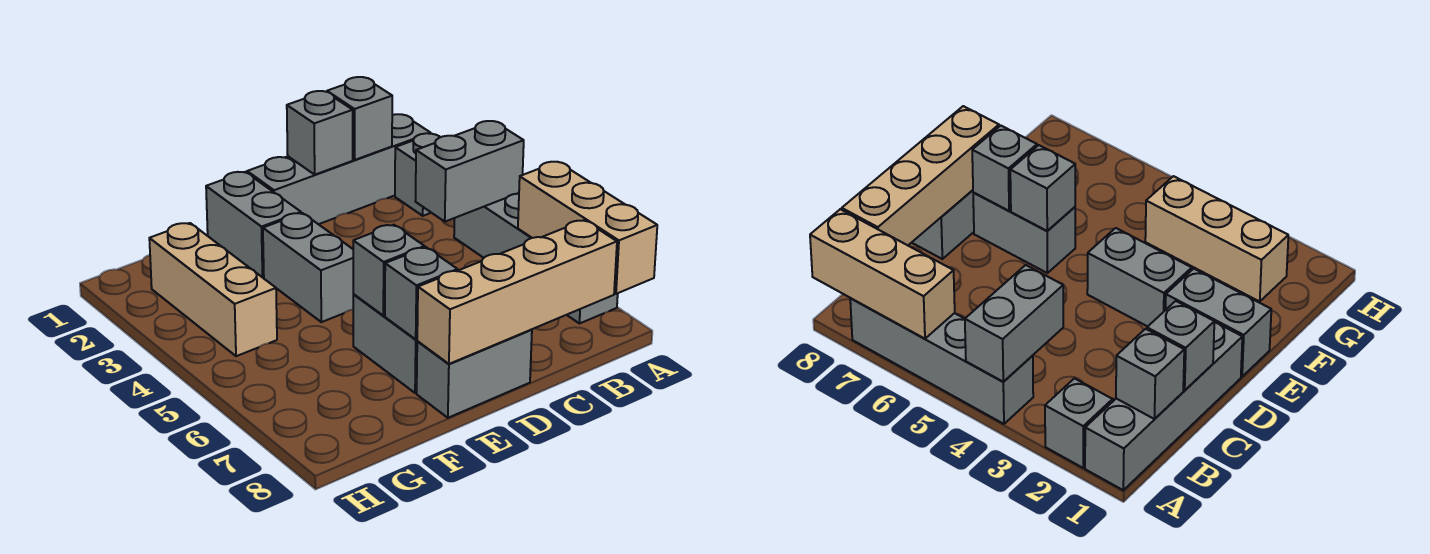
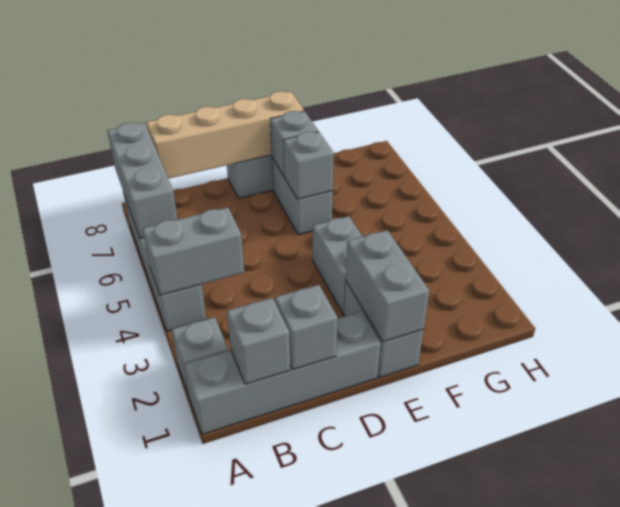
tan brick A6:A8 level 2 -> grey brick A6:A8 level 2
none -> grey brick E1:E2 level 2
tan brick G2:G4 level 1 -> none

